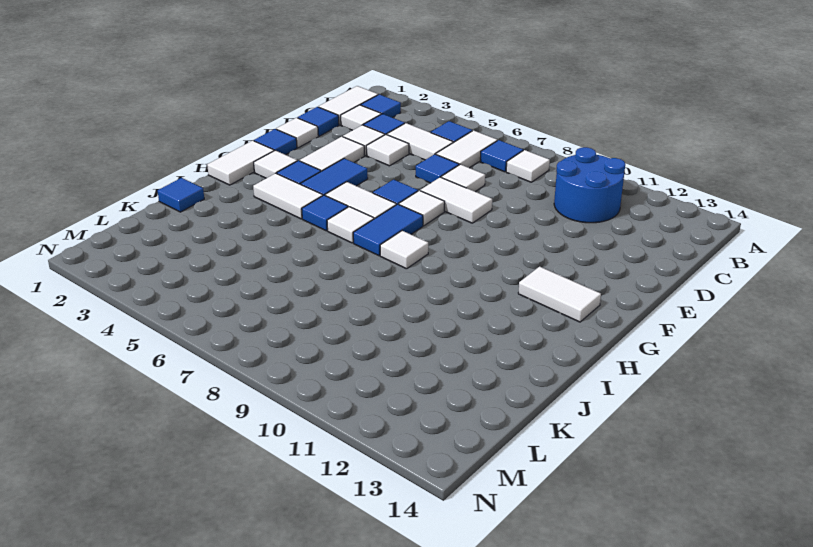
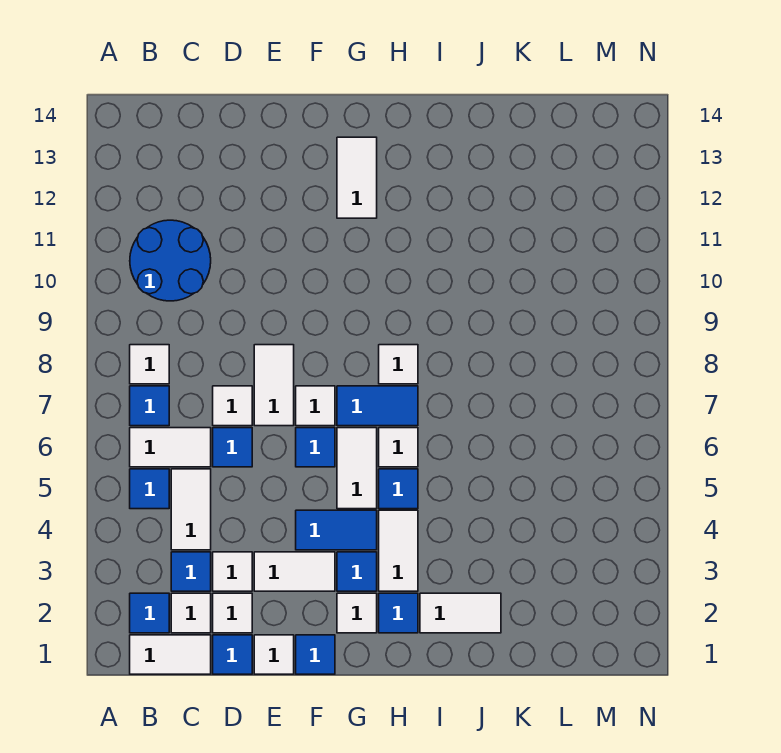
white tile D4 level 1 -> white tile D2 level 1
white tile G1:H1 level 1 -> white tile I2:J2 level 1
blue tile J1 level 1 -> blue tile H2 level 1

